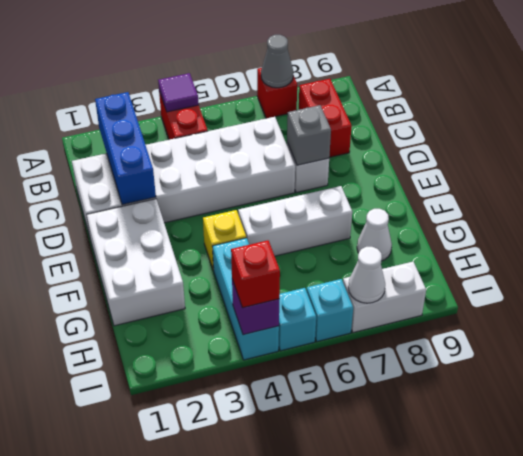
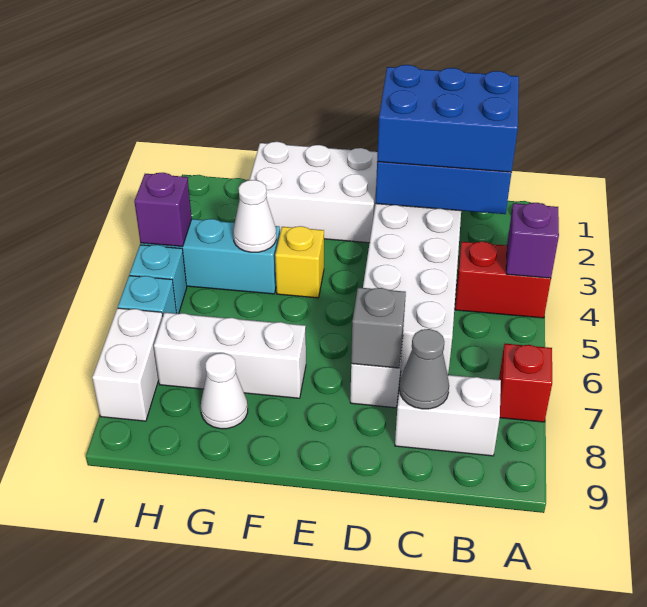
purple tile A4 level 2 -> purple brick A4 level 2
grey cone A7 level 2 -> grey cone C8 level 2
none -> blue brick B1:D2 level 3
red brick B8:C8 level 1 -> white brick B8:C8 level 1
white brick F5:F7 level 1 -> white brick F7:H7 level 1
red brick I4 level 3 -> none
white cone I7 level 2 -> white cone G4 level 2

